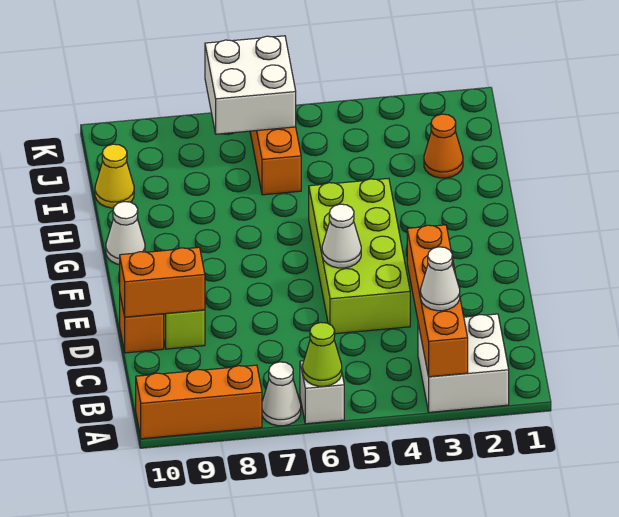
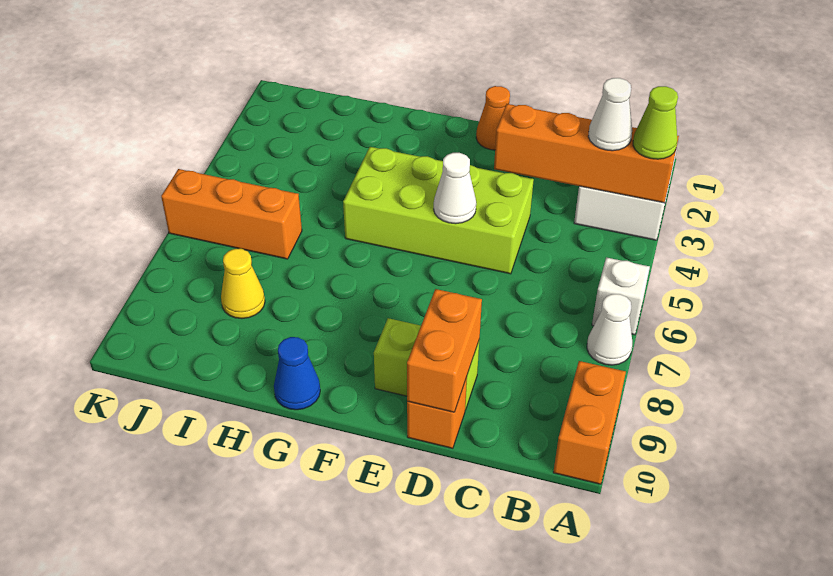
lime cone A6 level 2 -> lime cone A3 level 3
orange brick A8:A10 level 1 -> orange brick A9:A10 level 1
white cone G10 level 1 -> blue cone G10 level 1
orange cone I2 level 1 -> orange cone E1 level 1
yellow cone I10 level 1 -> yellow cone I8 level 1
white brick J6:K7 level 2 -> none

